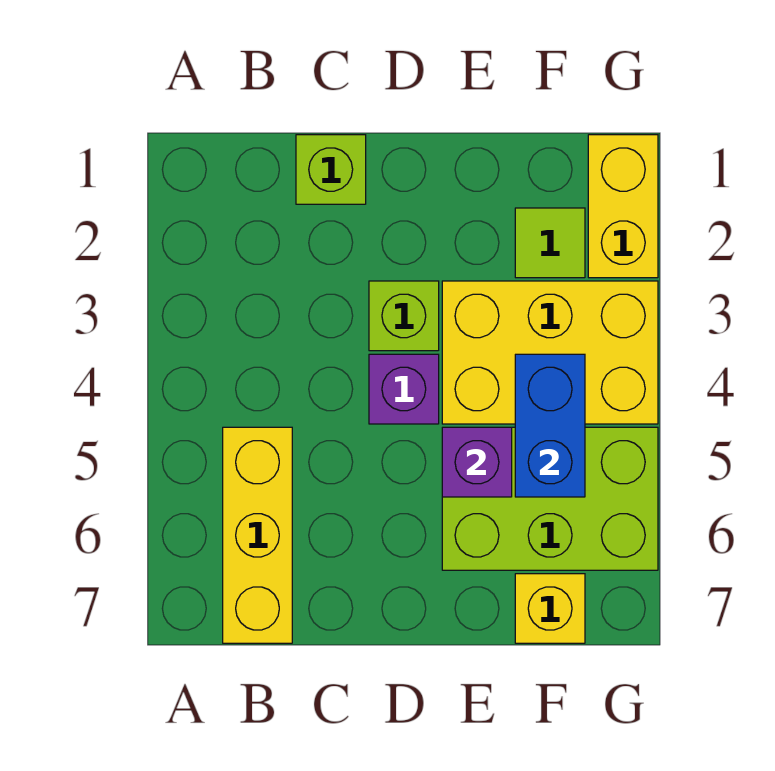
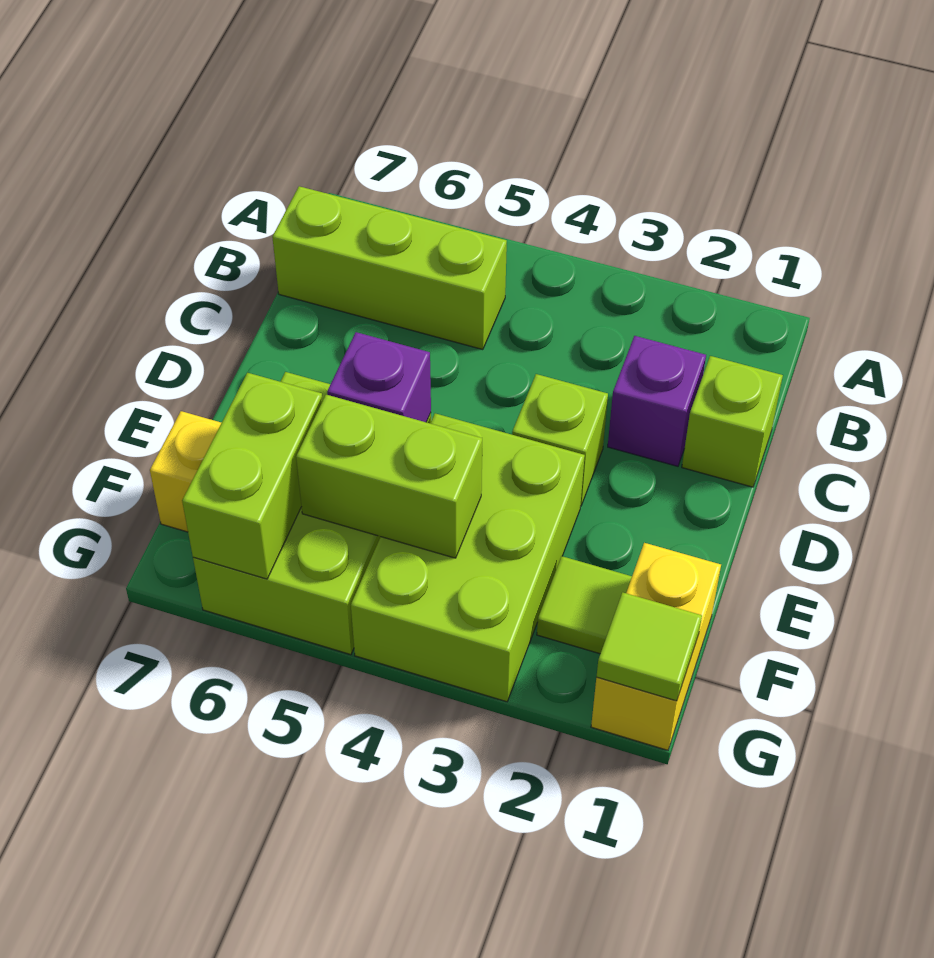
yellow brick B5:B7 level 1 -> lime brick B5:B7 level 1
purple brick D4 level 1 -> purple brick C2 level 1
yellow brick E3:G4 level 1 -> lime brick E3:G4 level 1
blue brick F4:F5 level 2 -> lime brick F4:F5 level 2
none -> lime brick F6:G6 level 2
yellow brick G1:G2 level 1 -> yellow brick F1:G1 level 1
none -> lime tile G1 level 2

